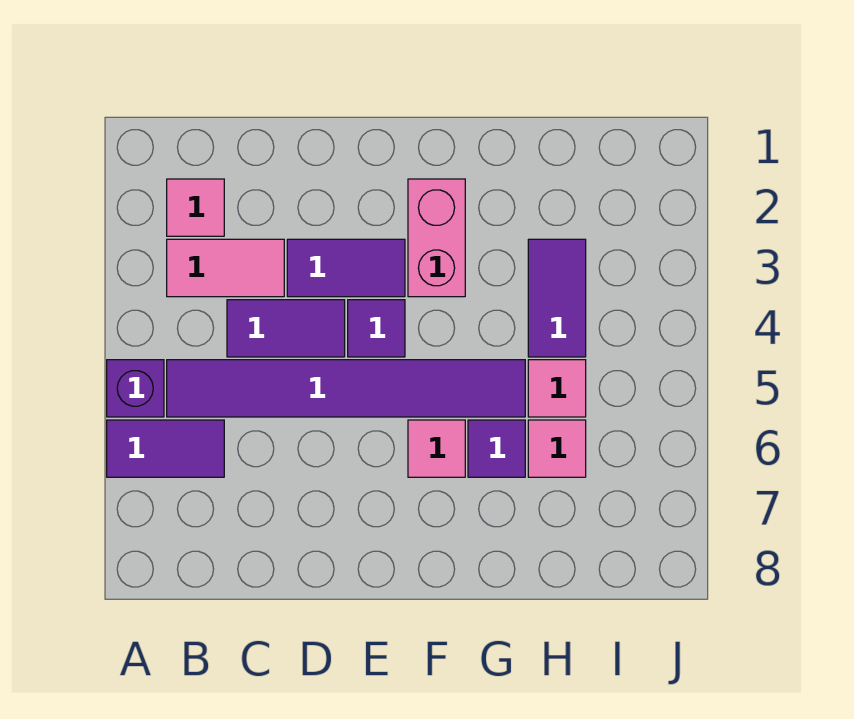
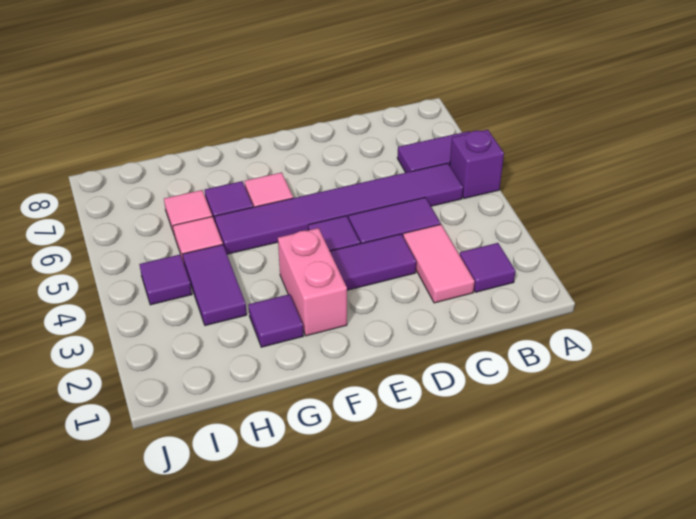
pink tile B2 level 1 -> purple tile B2 level 1
pink tile B3:C3 level 1 -> pink tile C2:C3 level 1
none -> purple tile G2 level 1
none -> purple tile I4 level 1

